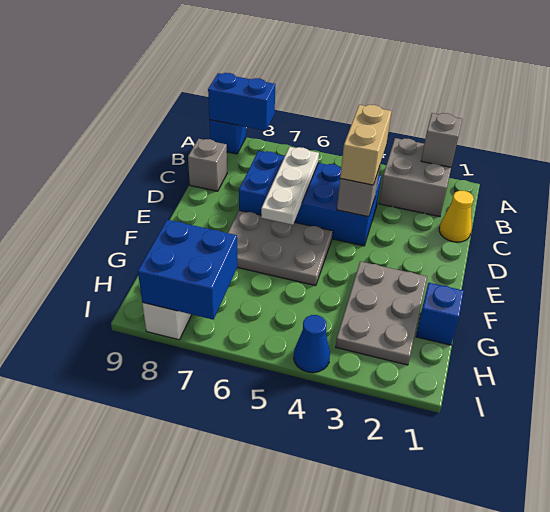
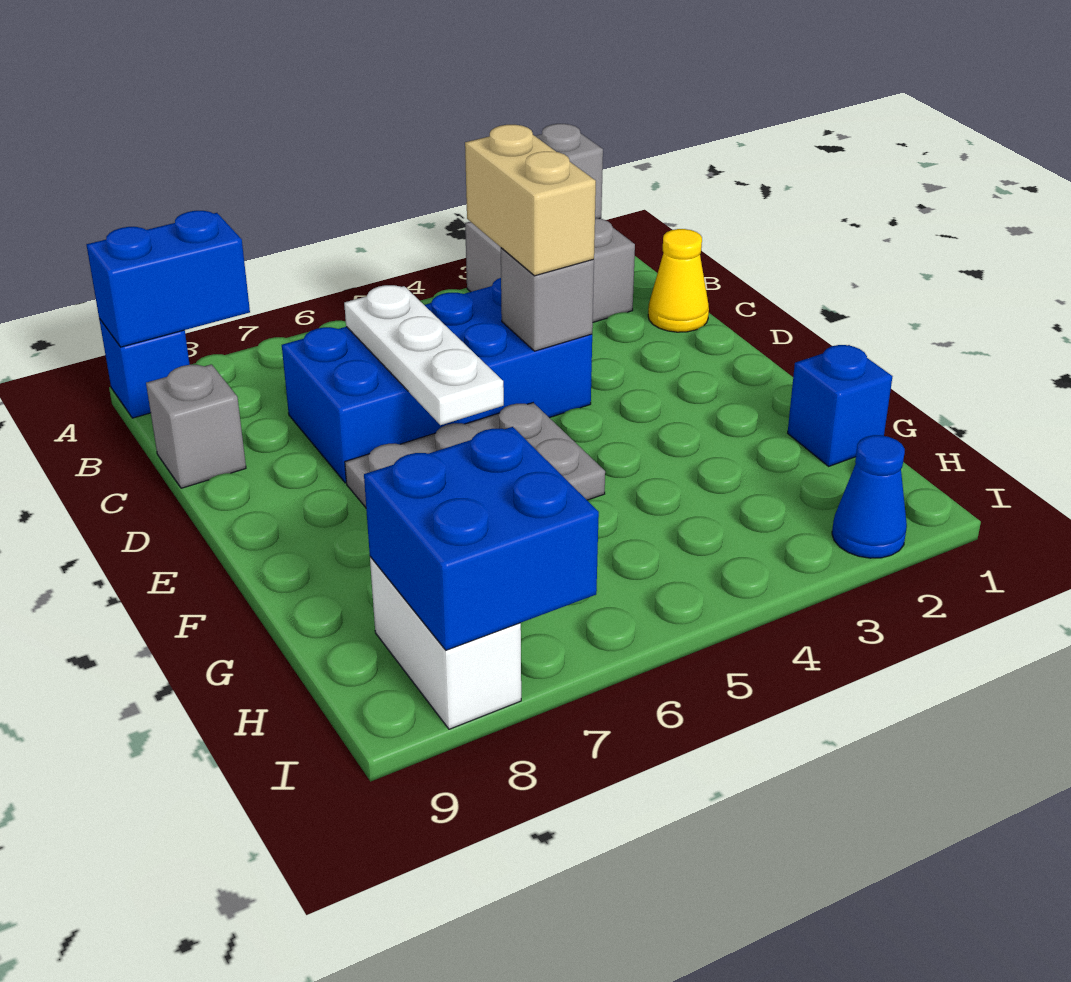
grey plate F2:H3 level 1 -> none
blue cone I4 level 1 -> blue cone I2 level 1

